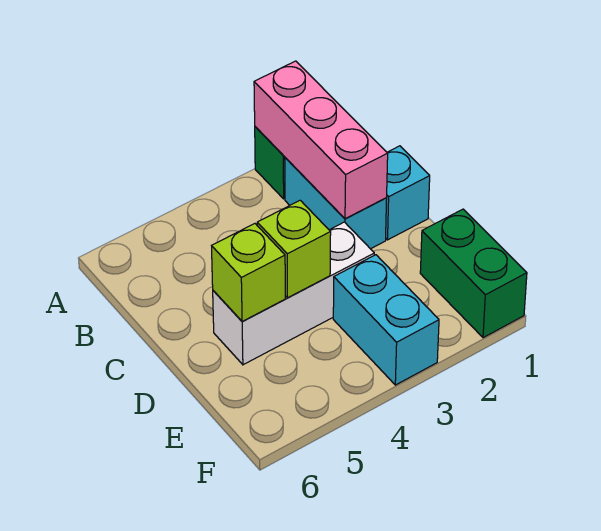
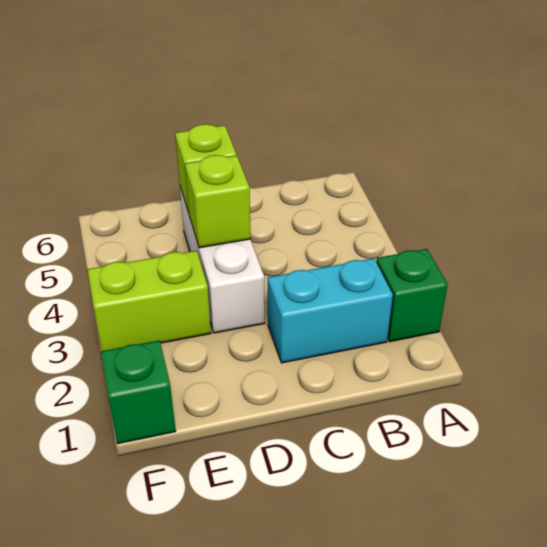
pink brick A2:C2 level 2 -> none
cyan brick C1 level 1 -> none
green brick E1:F1 level 1 -> green brick F1 level 1
cyan brick E3:F3 level 1 -> lime brick E3:F3 level 1

